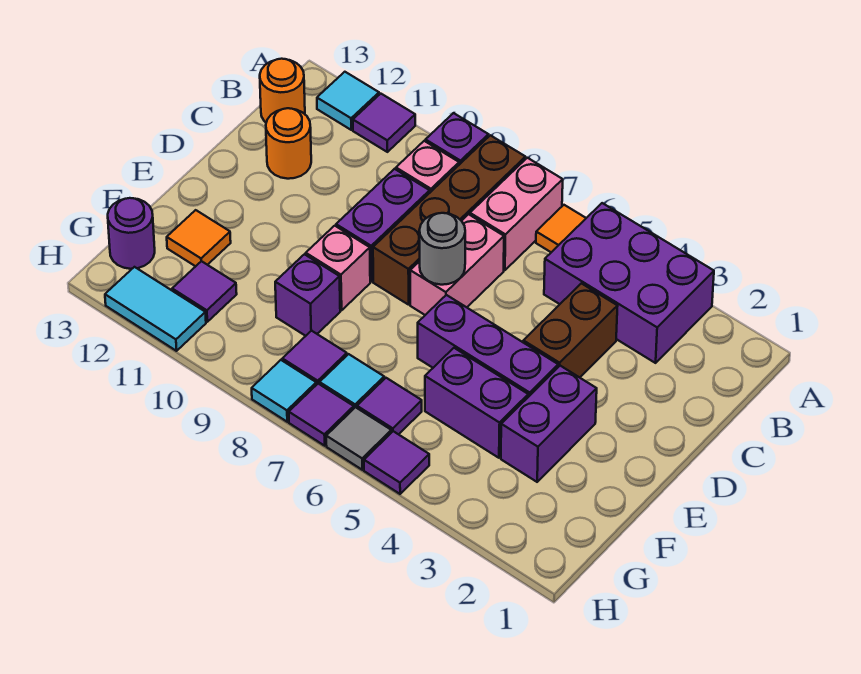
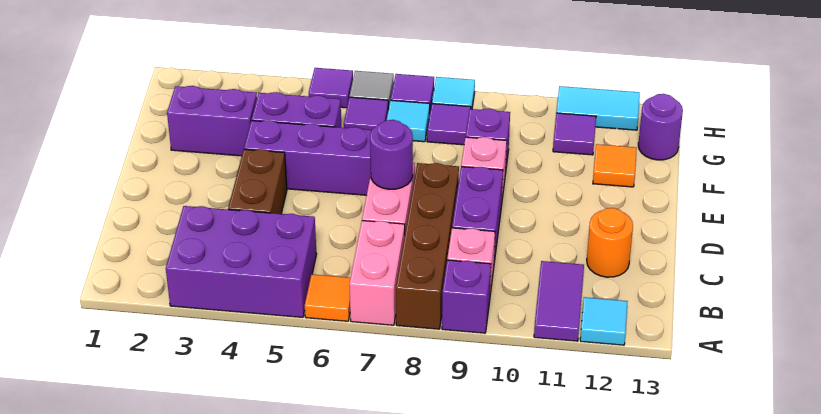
purple tile A11 level 1 -> purple tile A11:B11 level 1
orange round brick B13 level 1 -> none
grey round brick D7 level 2 -> purple round brick D7 level 2
purple brick E3:F3 level 1 -> purple brick F2:F3 level 1

